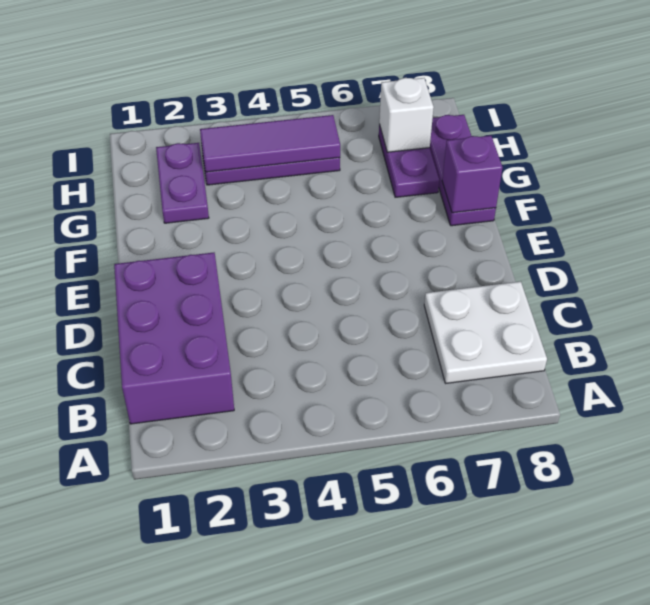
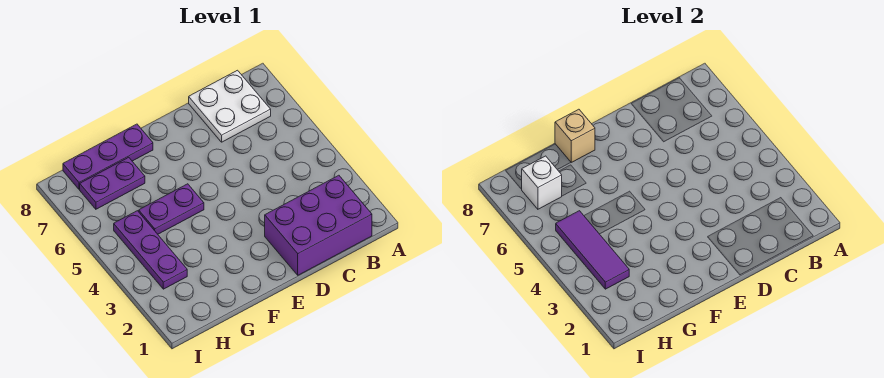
purple brick F8 level 2 -> tan brick F8 level 2
purple plate G2:H2 level 1 -> purple plate F5:G5 level 1

